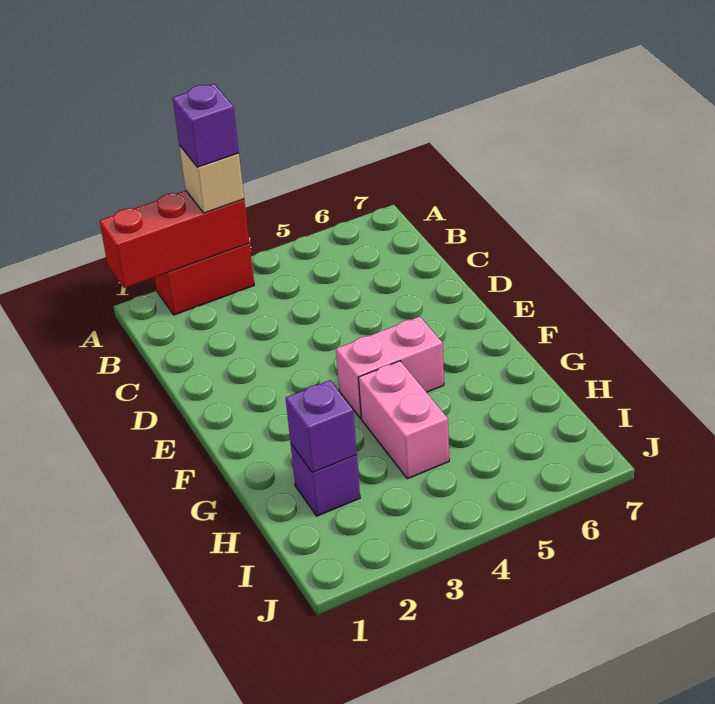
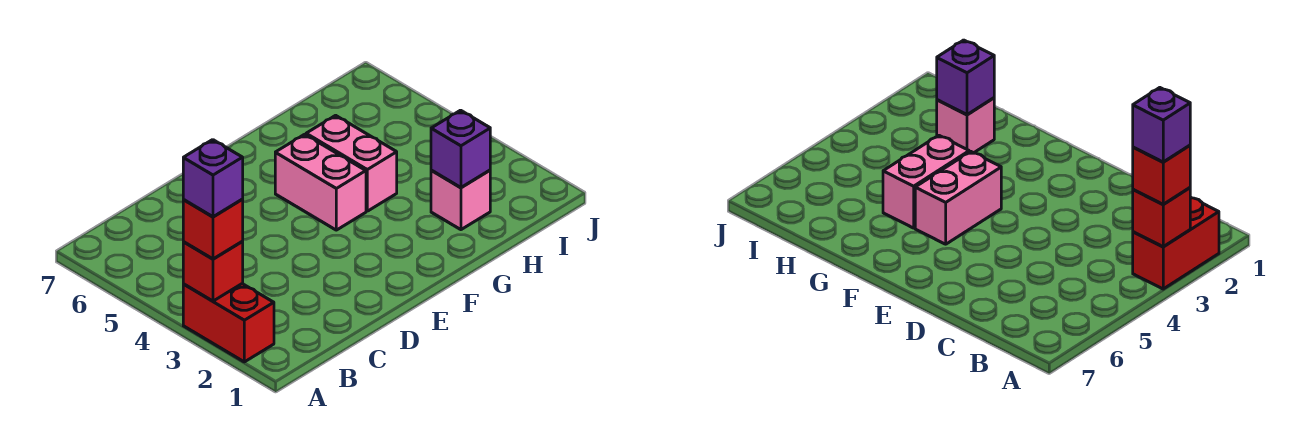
red brick A1:A3 level 2 -> red brick A3 level 2
tan brick A3 level 3 -> red brick A3 level 3
pink brick G4:H4 level 1 -> pink brick G4:G5 level 1
purple brick H2 level 1 -> pink brick H2 level 1

